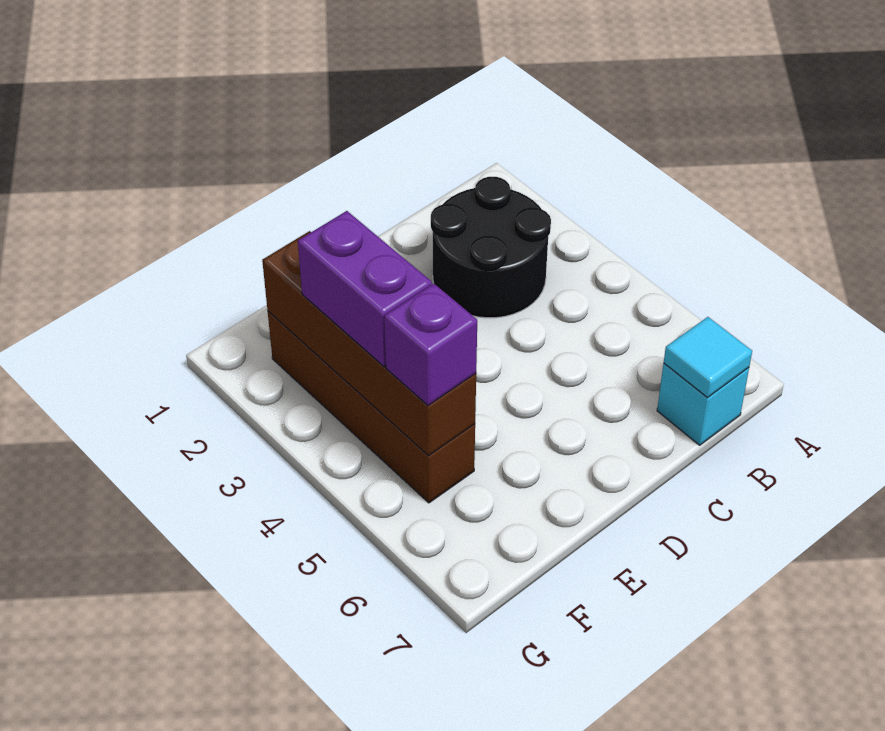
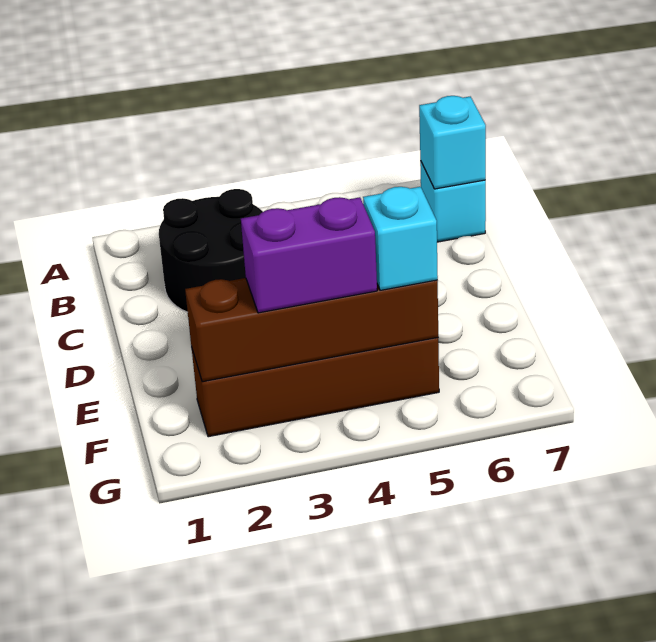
cyan tile B7 level 2 -> cyan brick B7 level 2
purple brick F5 level 3 -> cyan brick F5 level 3

